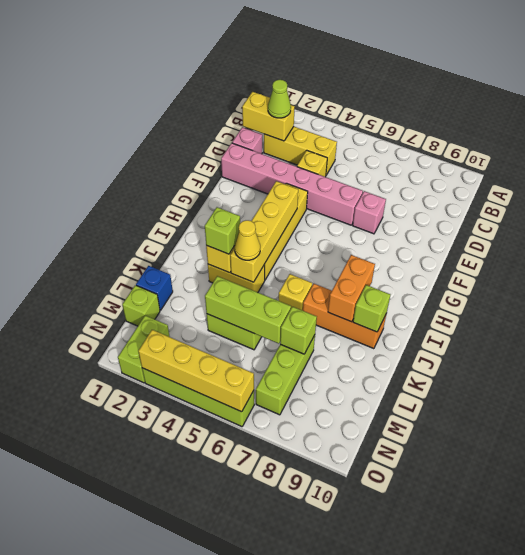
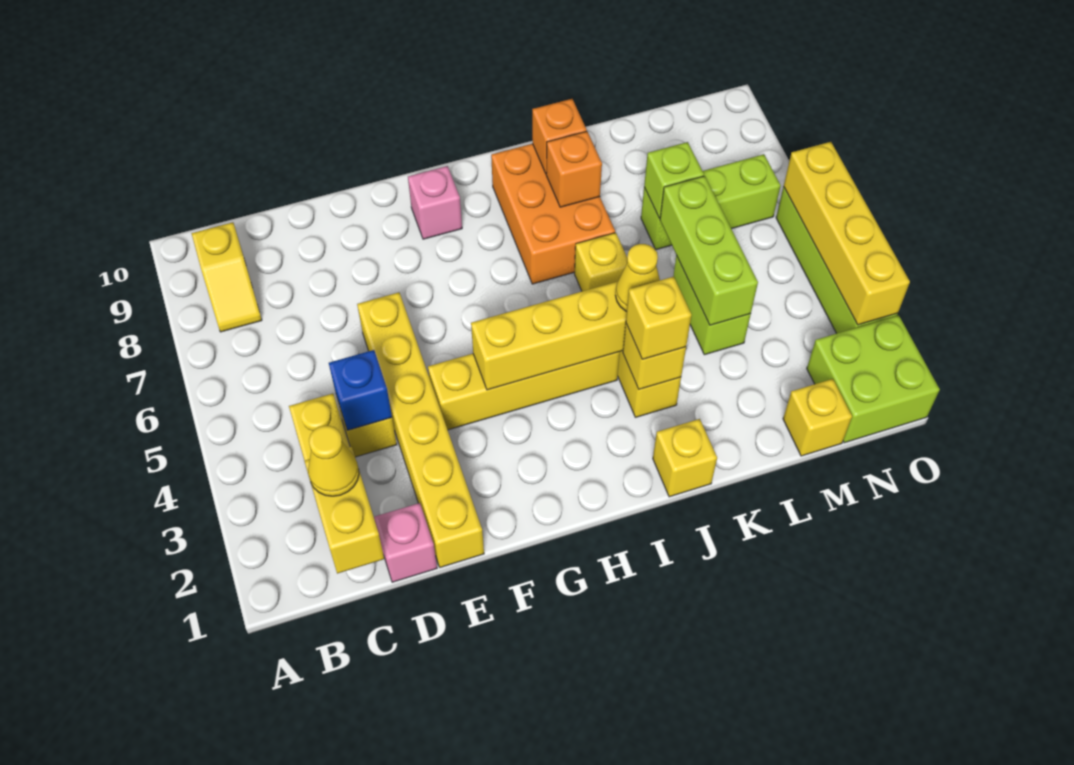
none -> yellow slope B8:B9 level 1 top 9
lime cone C2 level 3 -> yellow cone C2 level 3
pink brick E1:E6 level 1 -> yellow brick E1:E6 level 1
pink brick E7 level 1 -> pink brick G9 level 1
orange brick I8:J8 level 2 -> orange brick J8 level 2
none -> yellow brick J1 level 1
lime brick J3 level 3 -> yellow brick J3 level 3
orange brick J7:J9 level 1 -> orange brick I7:J9 level 1
lime brick J9 level 2 -> orange brick J9 level 2
blue brick L1 level 1 -> blue brick D4 level 2
lime brick M1 level 1 -> yellow brick M1 level 1
lime brick N2:O2 level 1 -> lime brick N1:O2 level 1

